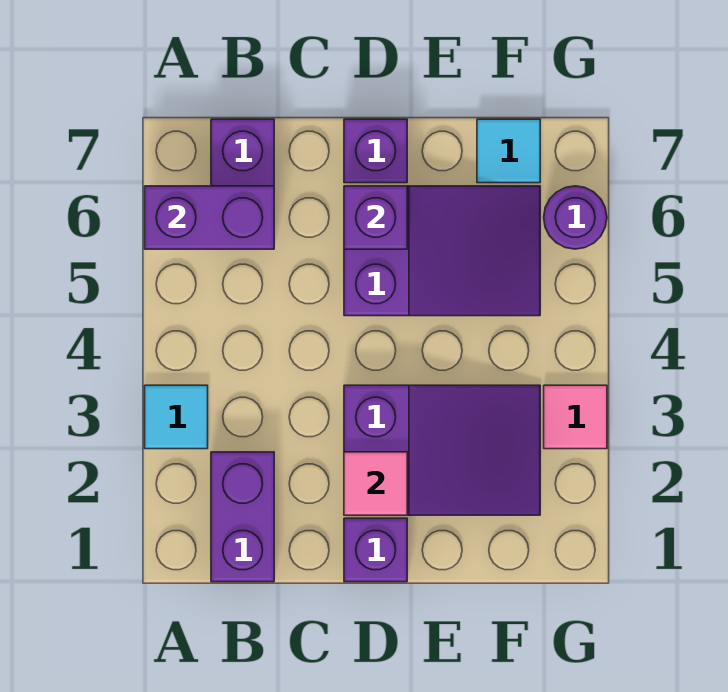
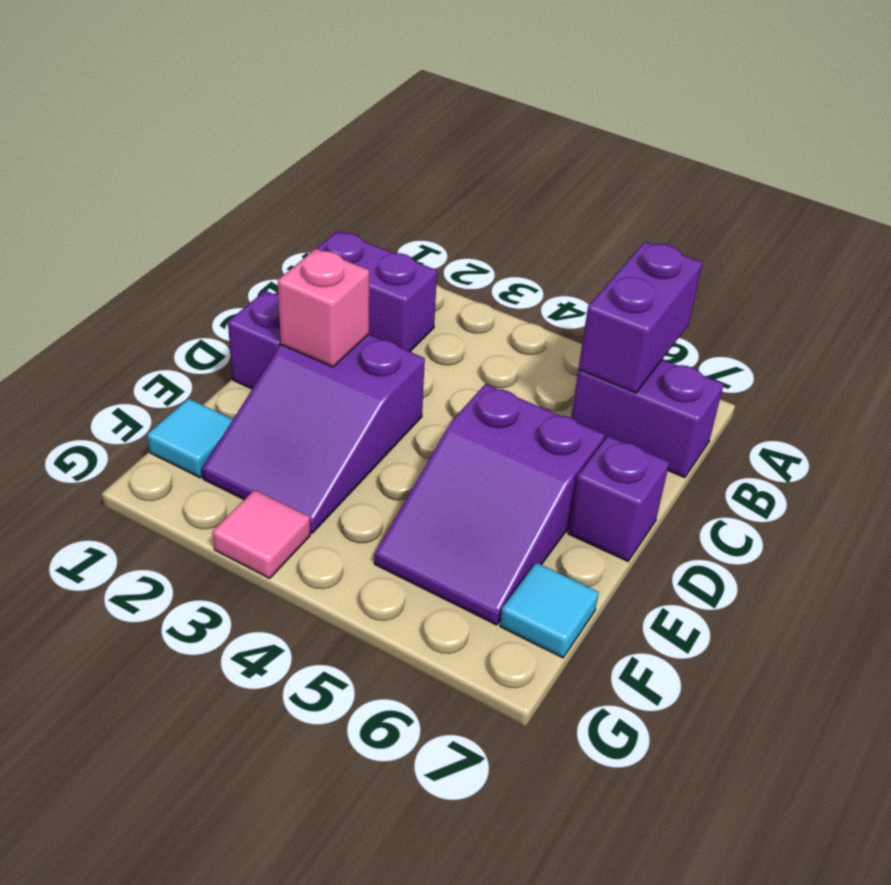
cyan tile A3 level 1 -> cyan tile F1 level 1
pink tile D2 level 2 -> pink brick D2 level 2
purple brick D6 level 2 -> none
purple round brick G6 level 1 -> none

